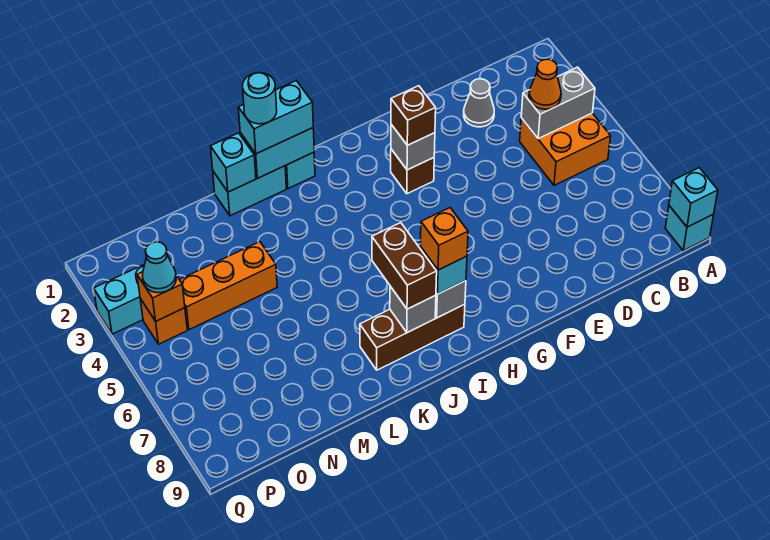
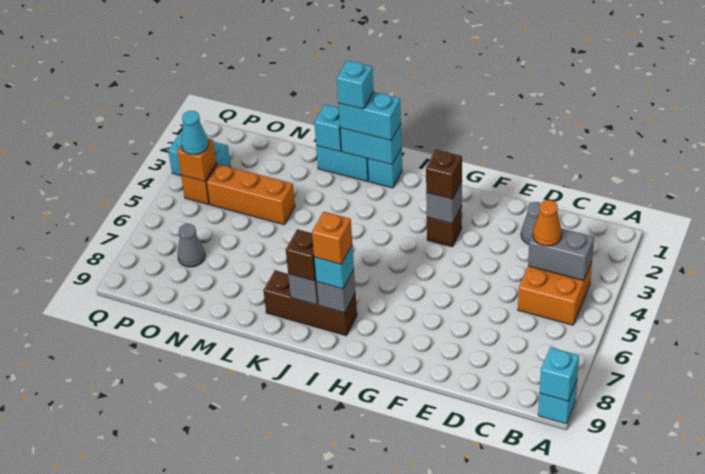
brown brick J7:J8 level 3 -> brown brick J8 level 3
cyan round brick K1 level 4 -> cyan brick K1 level 4
none -> grey cone O7 level 1

